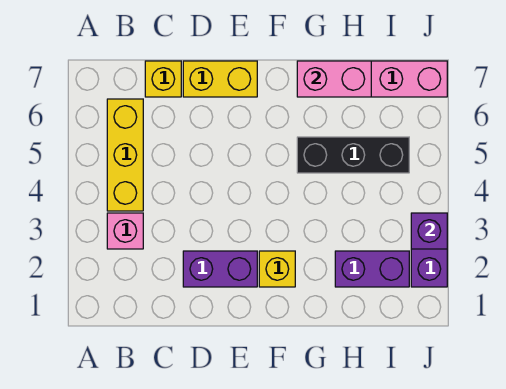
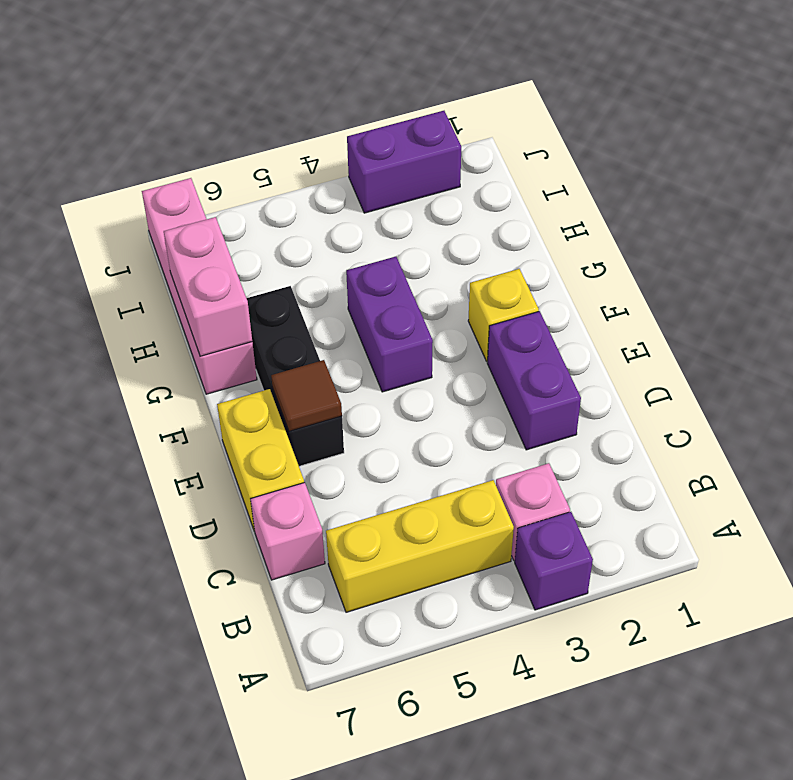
yellow brick C7 level 1 -> pink brick C7 level 1
none -> brown tile E6 level 2
black brick G5:I5 level 1 -> black brick E6:G6 level 1
purple brick H2:I2 level 1 -> purple brick F4:G4 level 1
purple brick J3 level 2 -> purple brick A3 level 1

